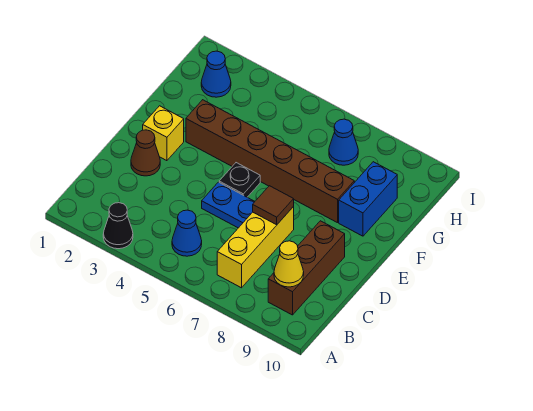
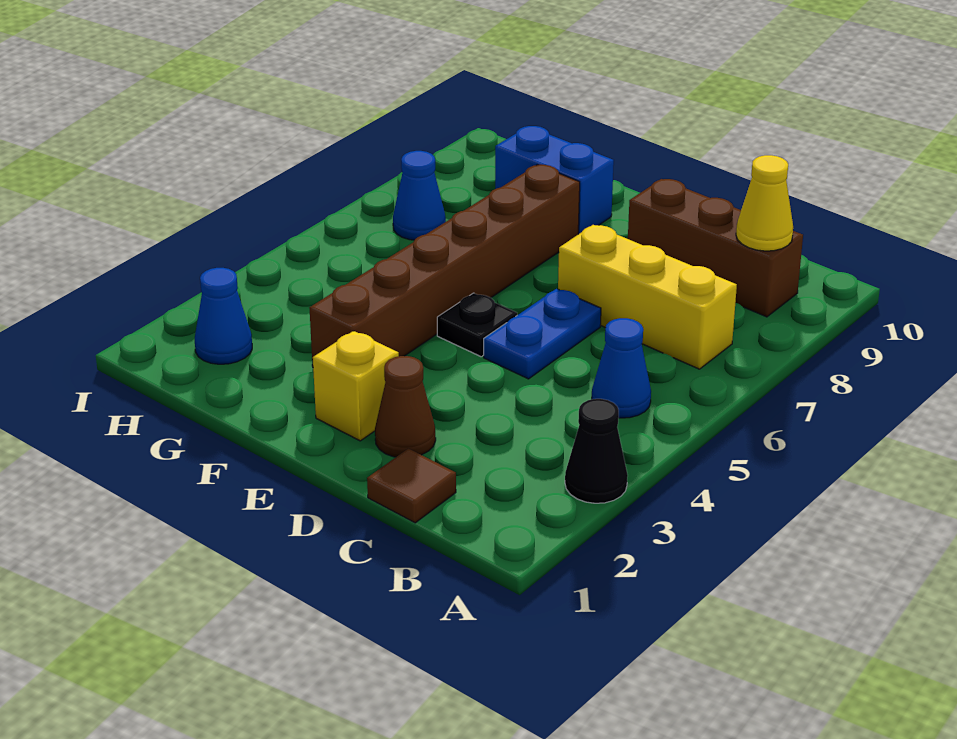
brown tile D7 level 2 -> brown tile C1 level 1

